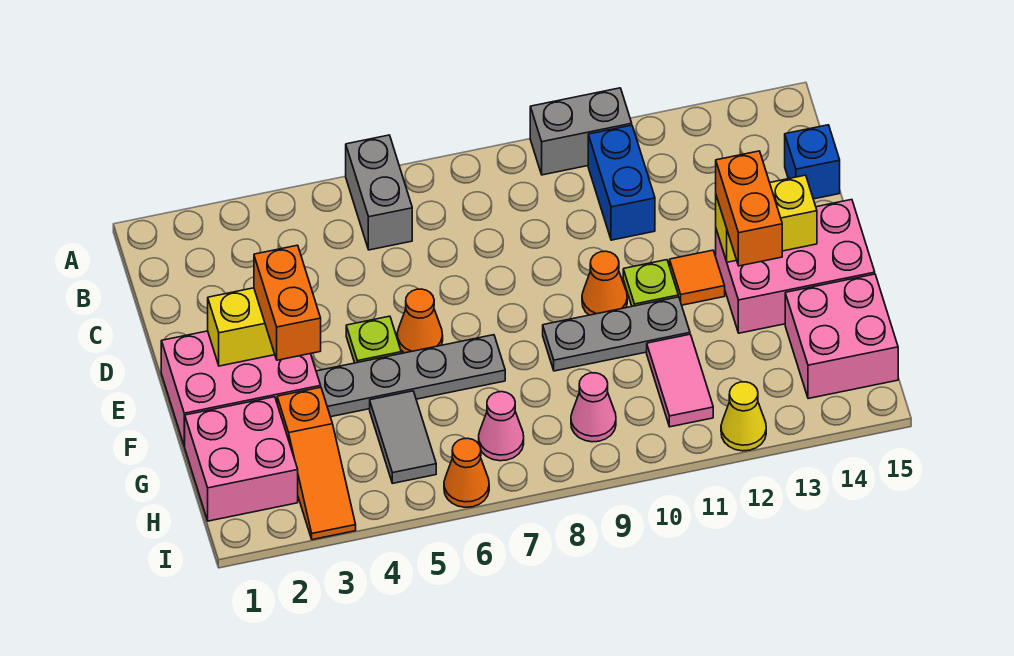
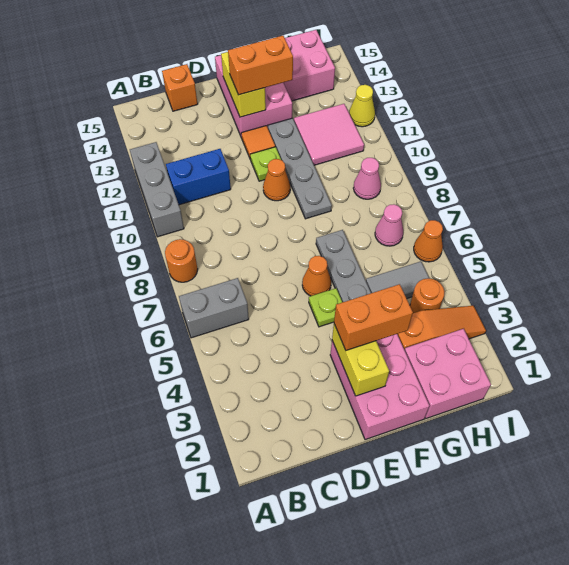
none -> orange round brick A8 level 1
grey brick A10:A11 level 1 -> grey brick A10:A12 level 1
blue brick C15 level 1 -> orange brick C15 level 1
grey plate F9:F11 level 1 -> grey plate F9:F12 level 1
pink tile G11:H11 level 1 -> pink tile G11:H12 level 1
none -> orange round brick H4 level 1

